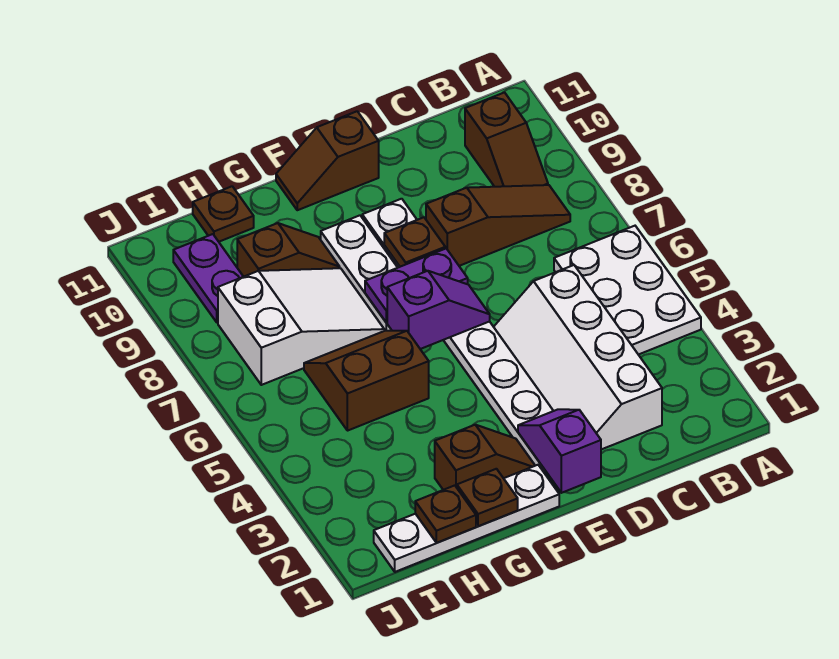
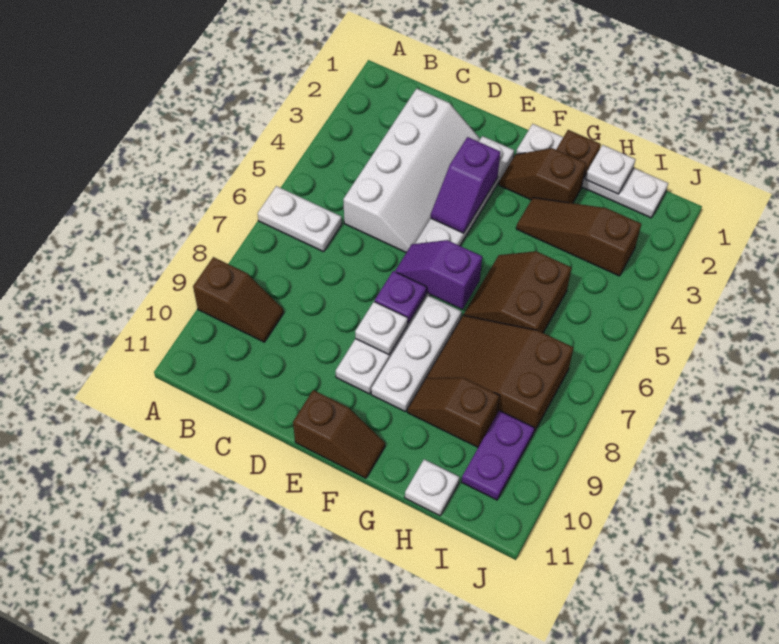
white plate A4:B6 level 1 -> white plate A6:B6 level 1
brown slope B8:D8 level 1 top D -> brown slope G3:I3 level 1 top I
brown slope B9:B10 level 1 top 10 -> brown slope A9:B9 level 1 top A
purple slope E1:E2 level 2 top 1 -> purple slope E3:E4 level 2 top 3
purple plate E7:F7 level 2 -> purple plate E7 level 2
brown plate E8 level 2 -> white plate E8 level 2
brown slope G5:H6 level 1 top 5 -> brown slope G5:H6 level 1 top H
white slope G7:I8 level 1 top I -> brown slope G7:I8 level 1 top I
brown plate H1 level 2 -> white plate H1 level 2
brown plate H11 level 1 -> white plate H11 level 1

